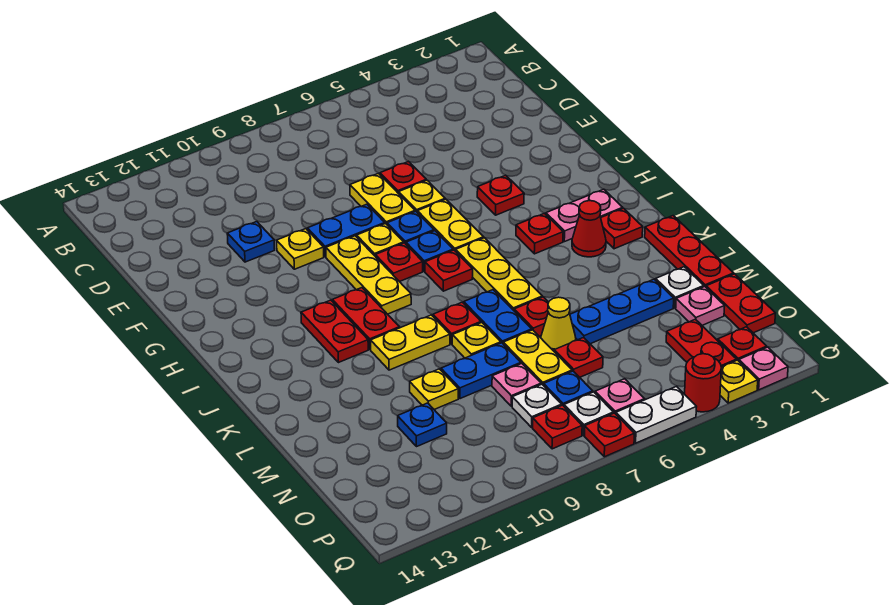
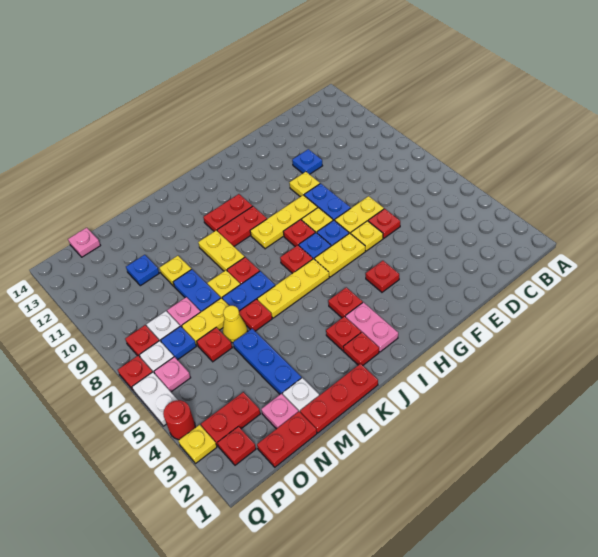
red cone J3 level 1 -> red plate J3 level 1
pink plate Q2 level 1 -> pink plate O14 level 1

